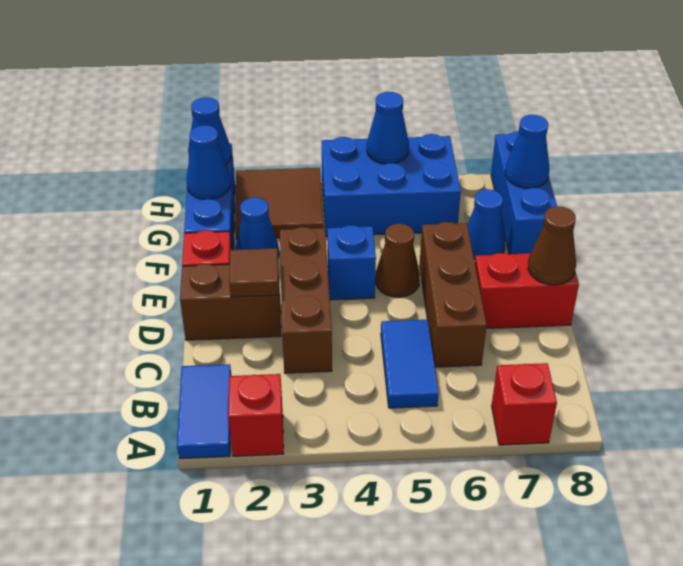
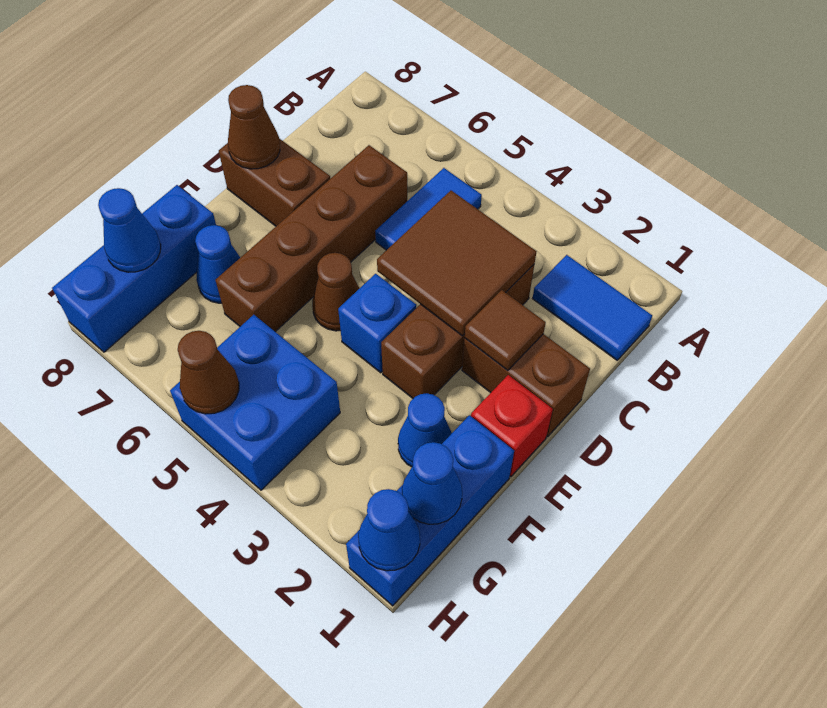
blue tile A1:B1 level 1 -> blue tile B1:B2 level 1
red brick A2 level 1 -> none
red brick A7 level 1 -> none
brown brick C6:E6 level 1 -> brown brick C6:F6 level 1
red brick D7:D8 level 1 -> brown brick D7:D8 level 1
brown tile G2:H3 level 1 -> brown tile C3:D4 level 2
blue brick G4:H6 level 1 -> blue brick G4:H5 level 1
blue cone H5 level 2 -> brown cone H5 level 2

